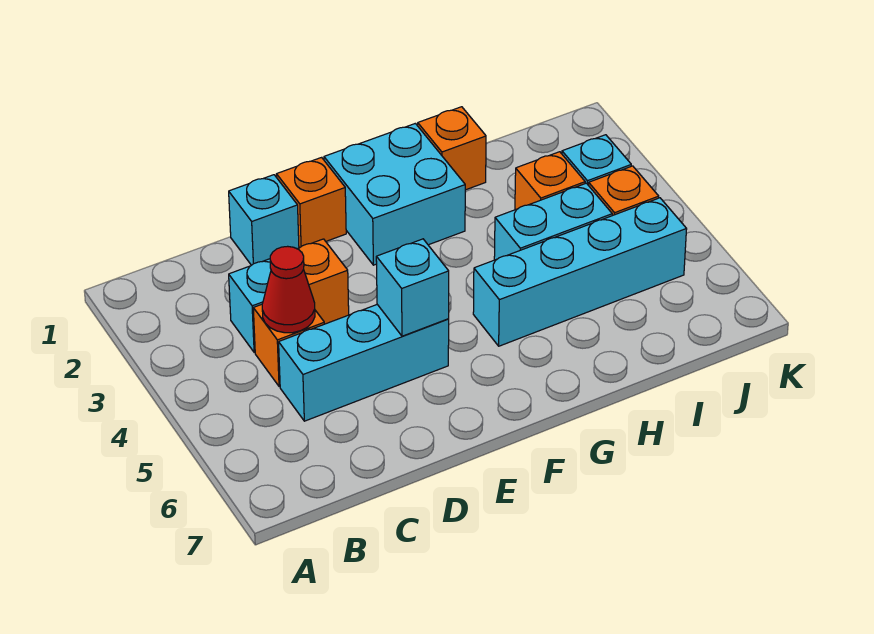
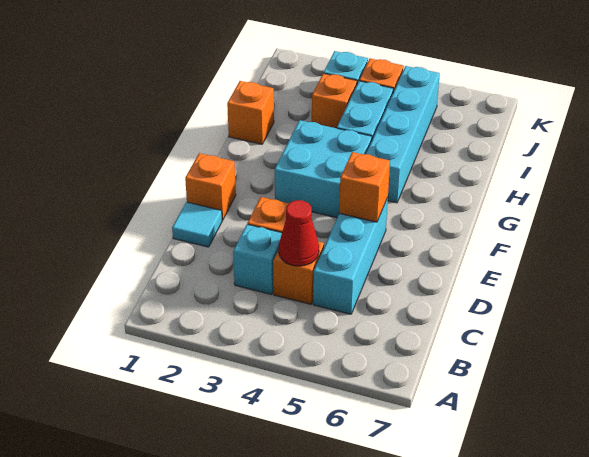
cyan brick D1 level 1 -> cyan tile D1 level 1
cyan brick E5 level 2 -> orange brick E5 level 2
cyan brick F1:G2 level 1 -> cyan brick F3:G4 level 1

